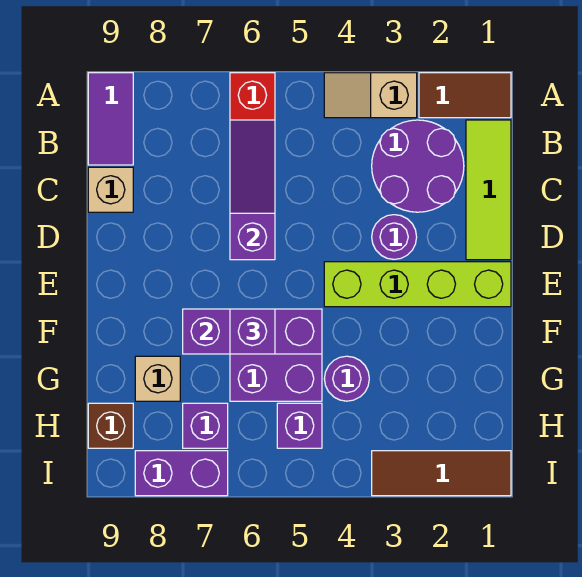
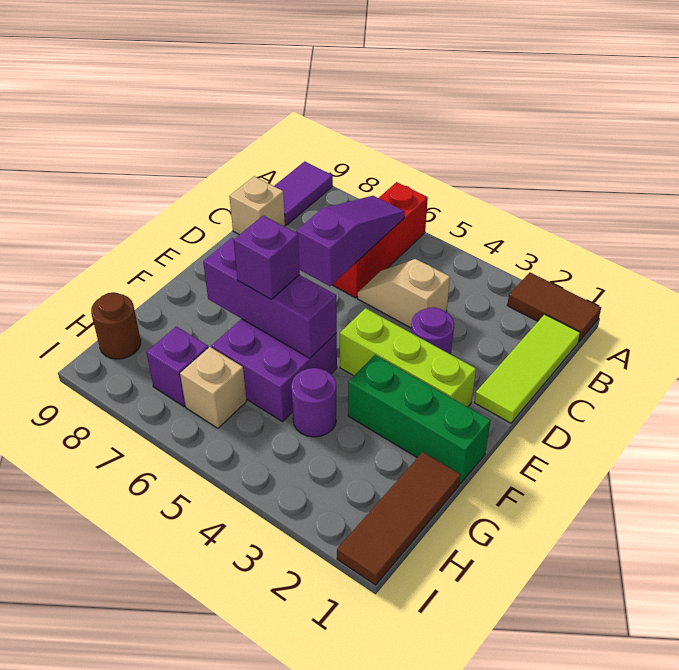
tan slope A3:A4 level 1 top 3 -> tan slope C4:C5 level 1 top 4
purple round brick B2:C3 level 1 -> none
lime brick E1:E4 level 1 -> lime brick E2:E4 level 1
none -> green brick F1:F3 level 1
tan brick G8 level 1 -> tan brick H6 level 1
purple brick H5 level 1 -> none
brown brick H9 level 1 -> brown round brick H9 level 1
brown tile I1:I3 level 1 -> brown tile G1:I1 level 1
purple brick I7:I8 level 1 -> none

